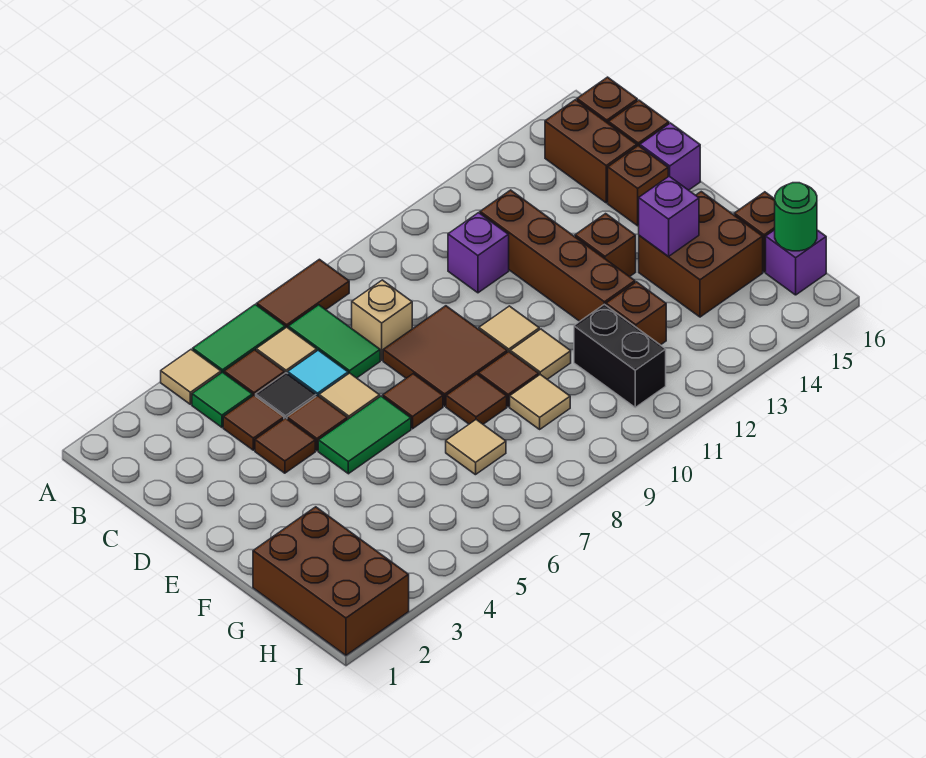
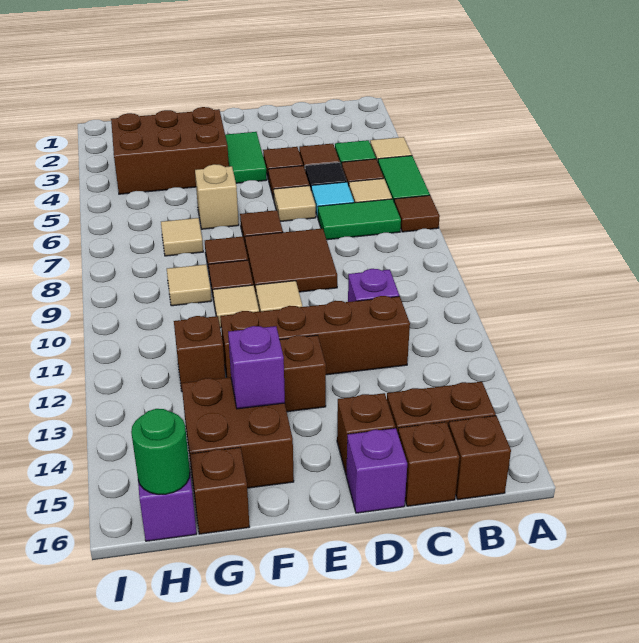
brown tile A7:A8 level 1 -> brown tile A7 level 1
tan brick C8 level 1 -> tan brick F6 level 1
green tile E5:E6 level 1 -> green tile E3:E4 level 1
brown brick G1:I2 level 1 -> brown brick F3:H4 level 1
black brick G11:H11 level 1 -> none

